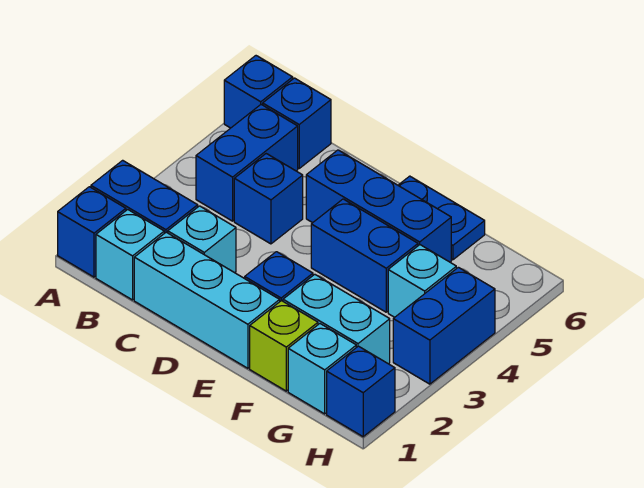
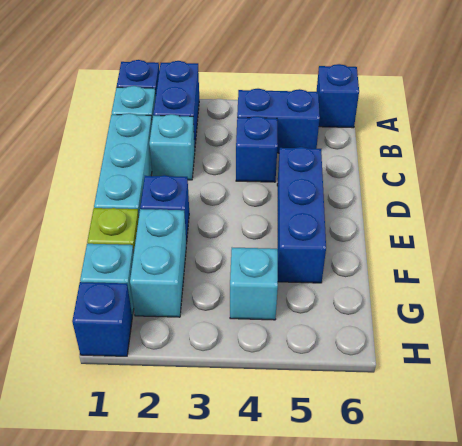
blue brick B6 level 1 -> none
blue brick E4:F4 level 1 -> none
blue plate E6:F6 level 1 -> none
blue brick H3:H4 level 1 -> none

